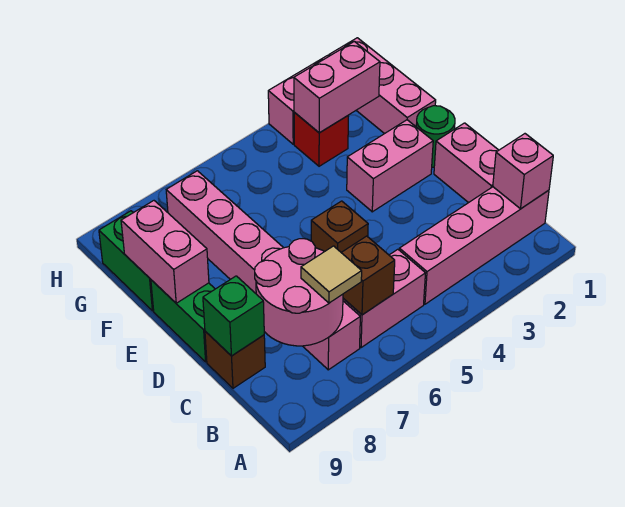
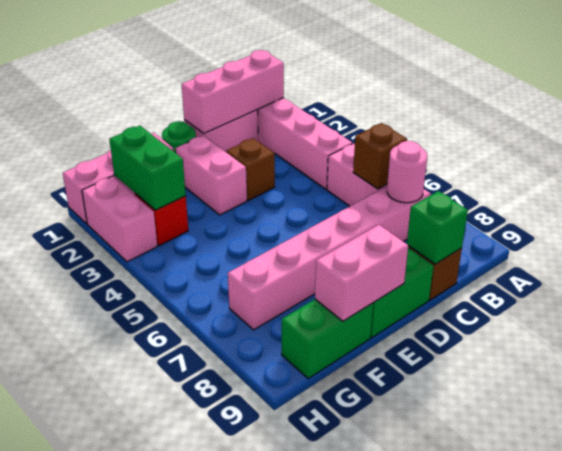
pink brick B1 level 2 -> pink brick B1:D1 level 2
pink round brick B7:C8 level 2 -> pink round brick B7 level 2
tan tile B7 level 3 -> none
brown brick D5 level 1 -> brown brick D3 level 1
pink brick G2:G3 level 2 -> green brick G2:G3 level 2

